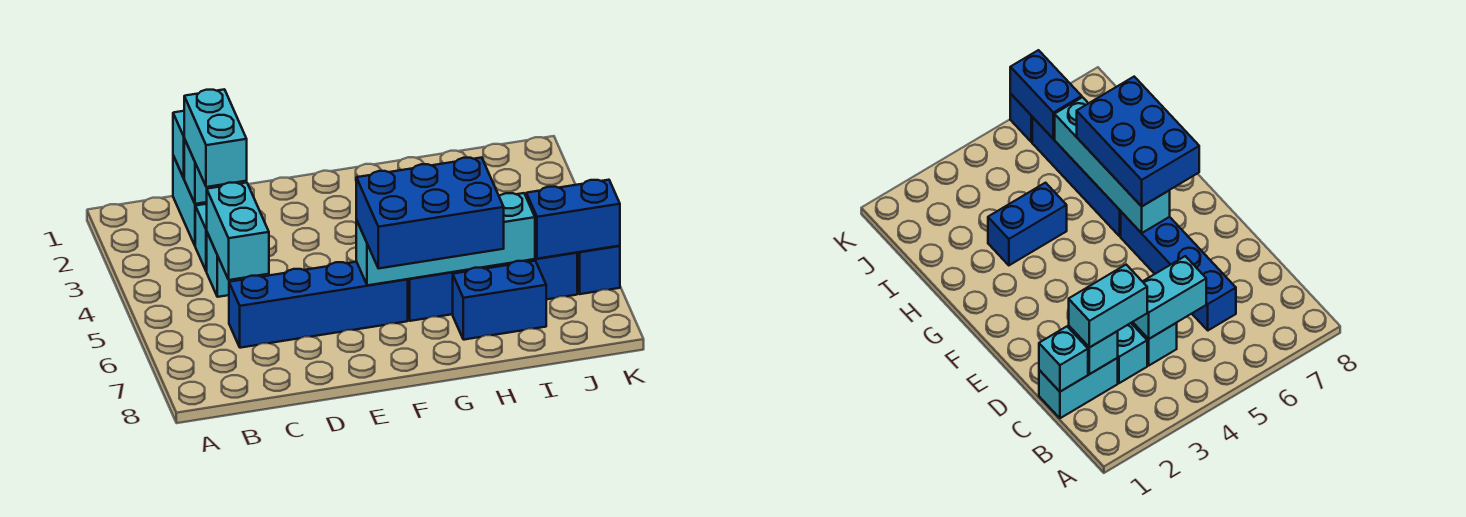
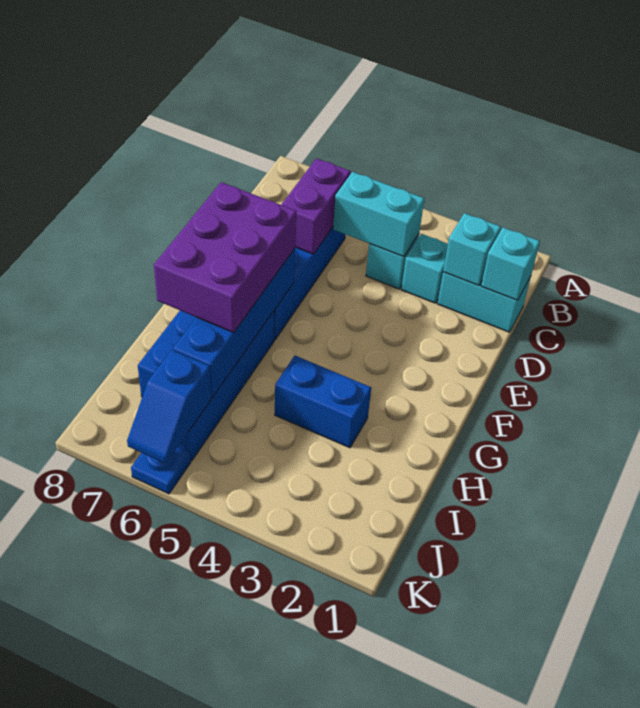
cyan brick C2:C3 level 3 -> none
none -> purple brick C6:D6 level 2
cyan brick F6:I6 level 2 -> blue brick F6:I6 level 2
blue brick F6:H7 level 3 -> purple brick F6:H7 level 3
blue brick J6:K6 level 2 -> blue slope J6:K6 level 2 top J
blue brick K6 level 1 -> blue plate K6 level 1

